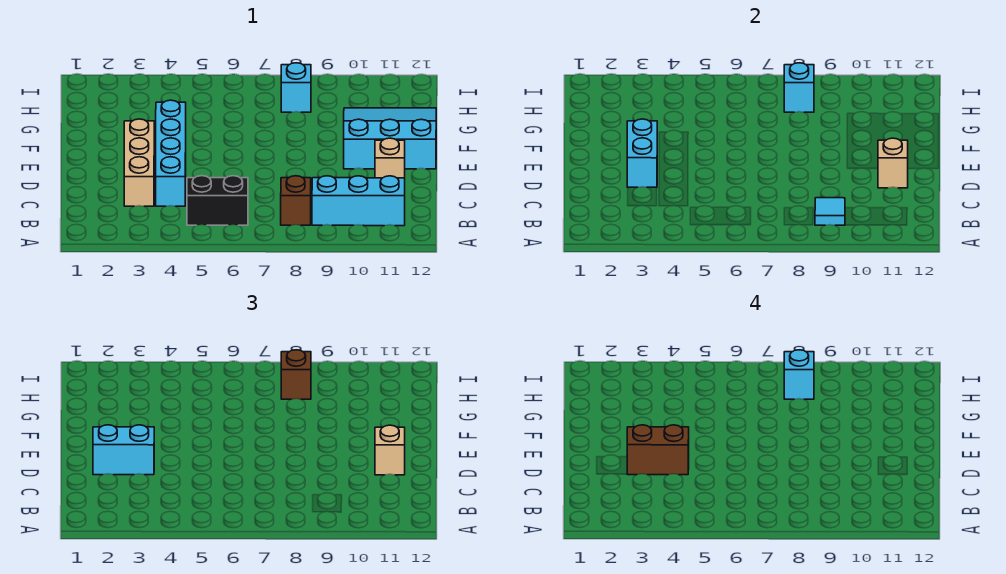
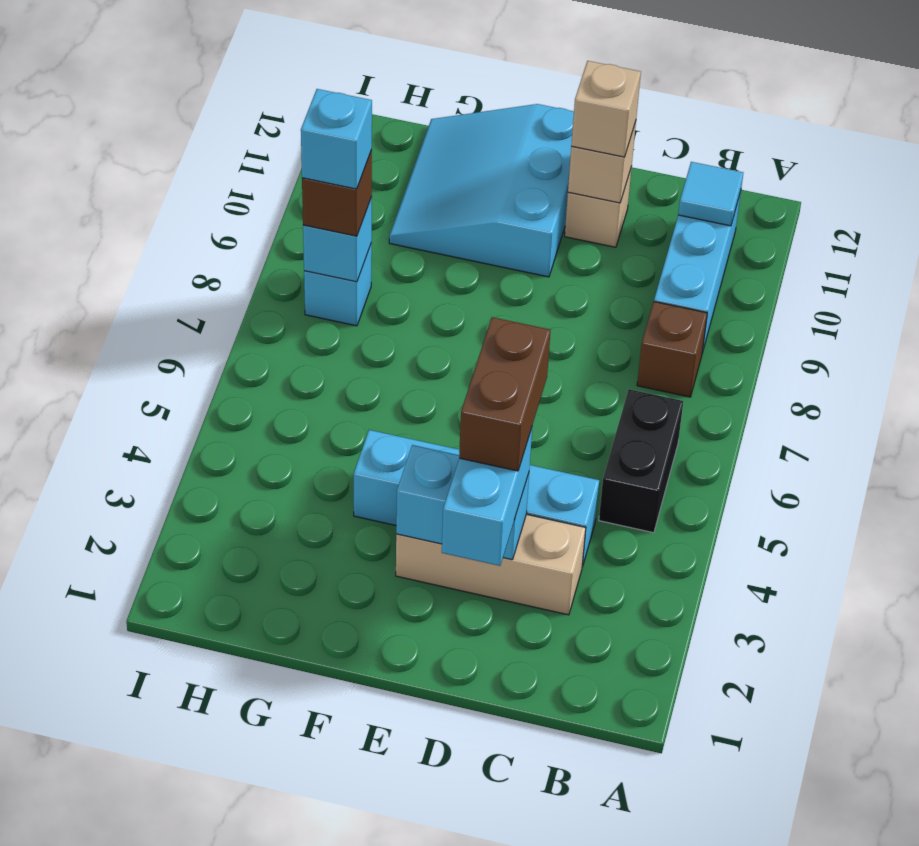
cyan tile B9 level 2 -> cyan tile B11 level 2

